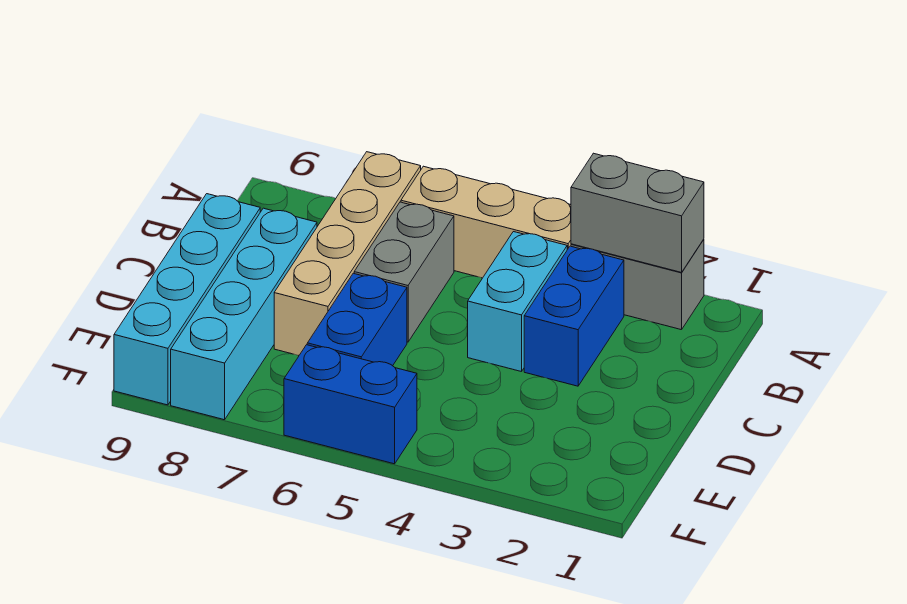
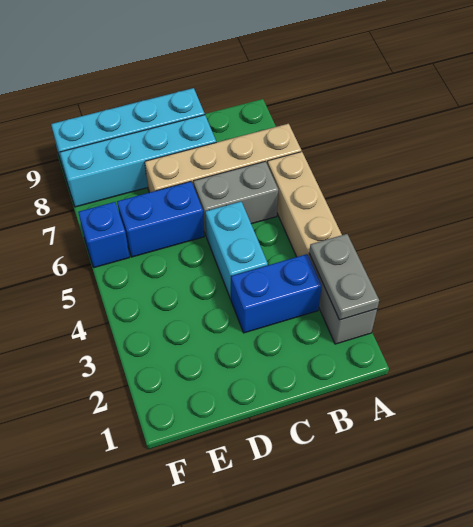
grey brick A2:A3 level 2 -> grey plate A2:A3 level 2
cyan brick B4:C4 level 1 -> cyan brick C4:C5 level 1
blue brick F5:F6 level 1 -> blue brick F6 level 1

